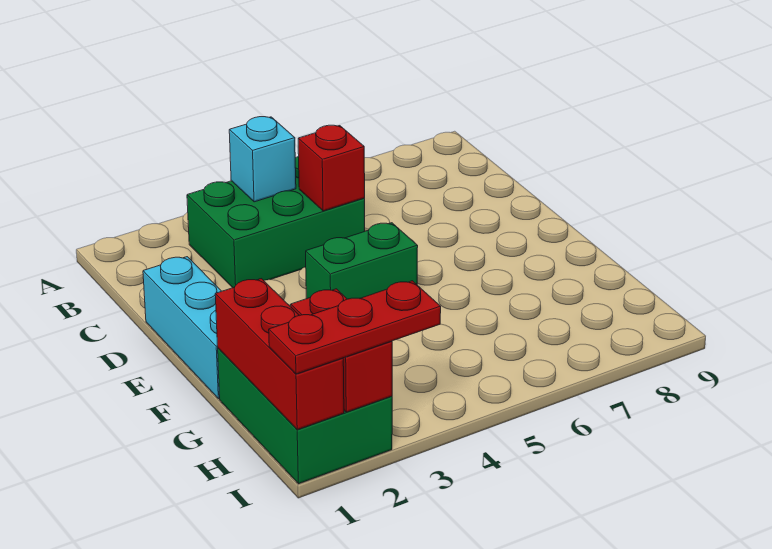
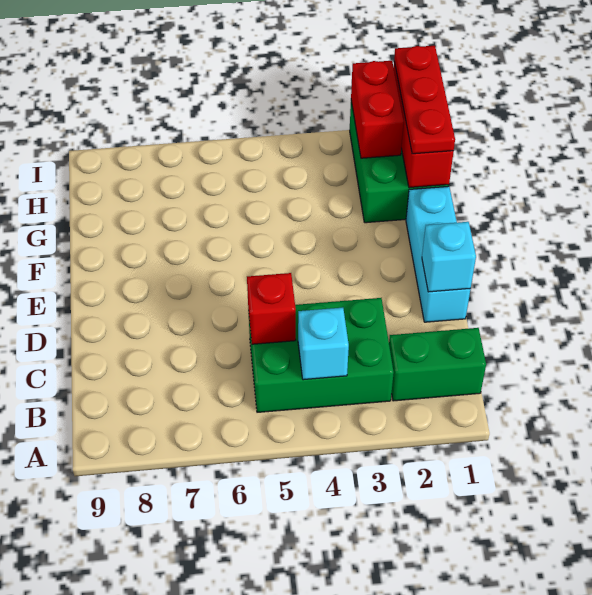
none -> cyan brick D1 level 2
green brick E4:E5 level 1 -> green brick B1:B2 level 1
red plate I1:I3 level 3 -> red plate G1:I1 level 3

